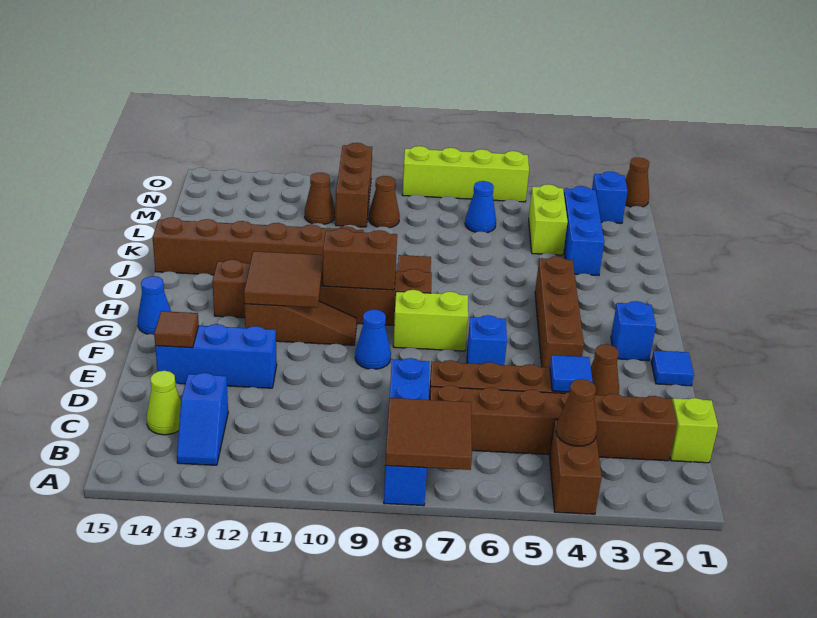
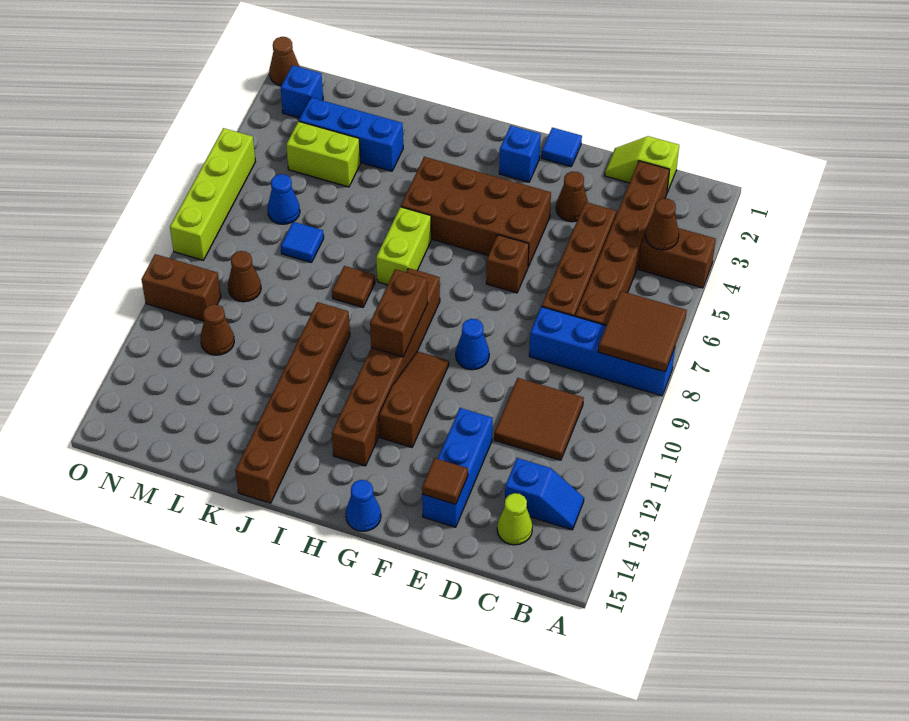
blue tile D4 level 2 -> blue tile L7 level 1
brown brick F4:I4 level 1 -> brown brick F4:I5 level 1
blue brick F6 level 1 -> brown brick F6 level 1
lime brick G7:G8 level 1 -> lime brick I6:I7 level 1
brown tile G11:H12 level 2 -> brown tile C10:D11 level 1
brown brick M10:O10 level 1 -> brown brick N10:O10 level 1

